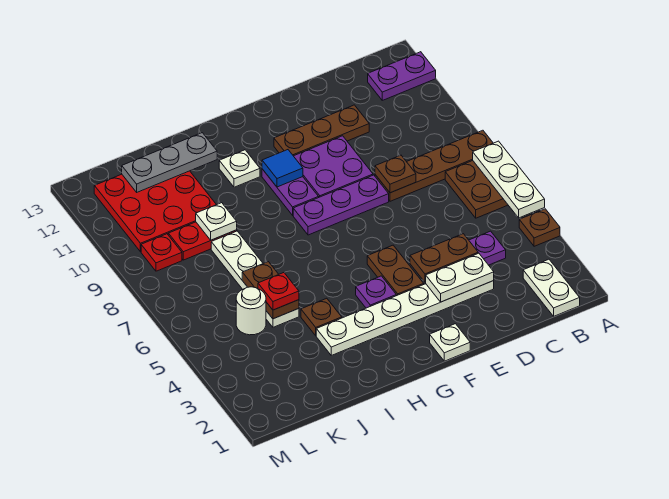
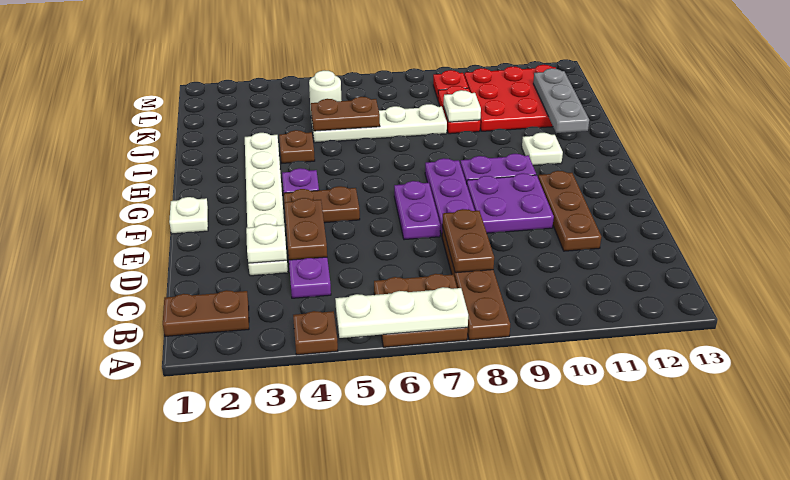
purple plate A12:B12 level 1 -> purple plate E7:F7 level 1
white plate B1:B2 level 1 -> brown plate B1:B2 level 1
white plate D3:E3 level 2 -> white plate D3 level 2
brown plate D8 level 2 -> brown plate C8:D8 level 2
blue tile G10 level 2 -> none
red plate J5 level 3 -> none

